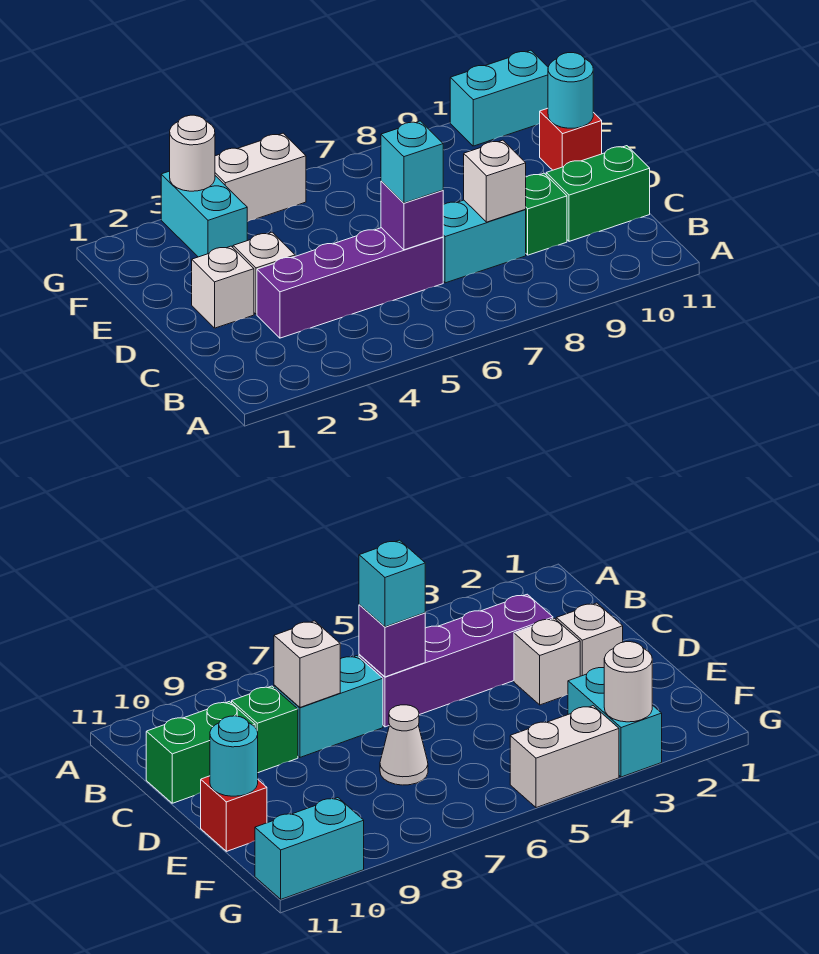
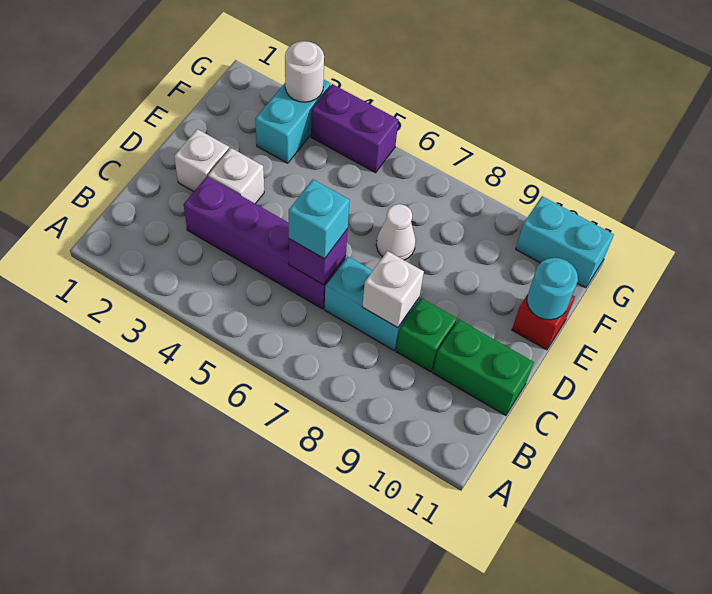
white brick G4:G5 level 1 -> purple brick G4:G5 level 1

